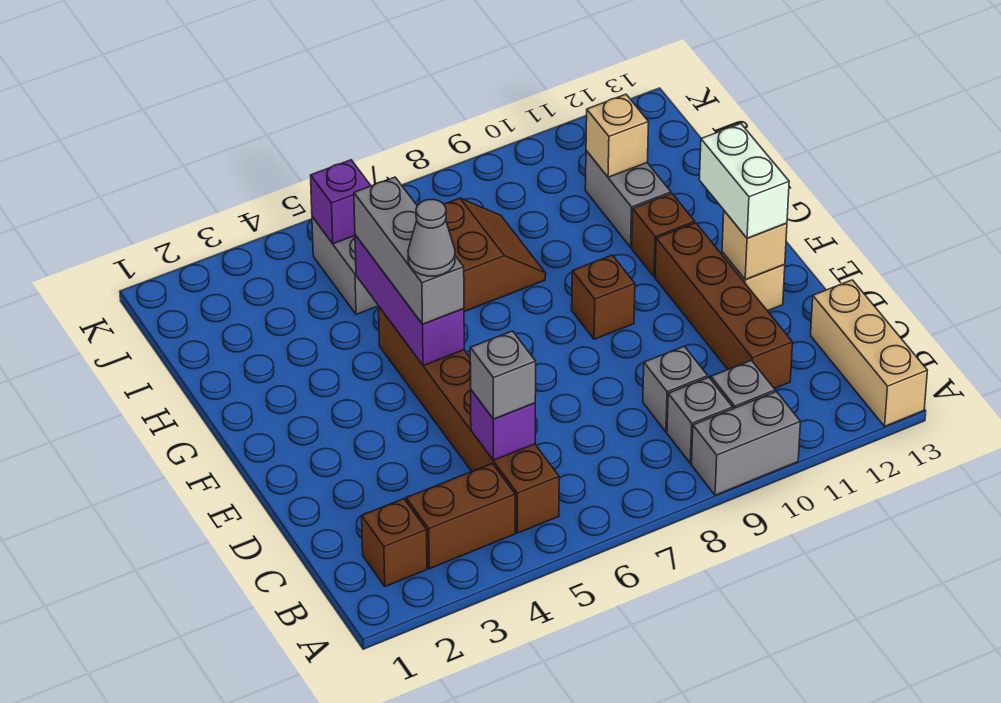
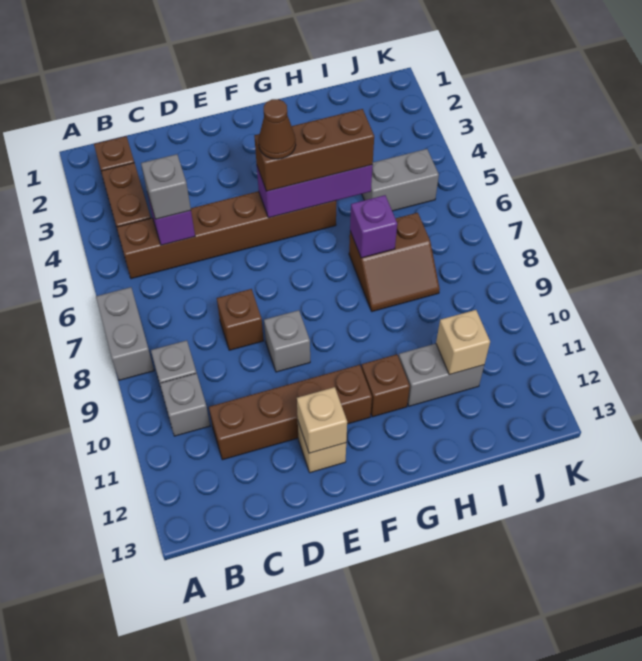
grey brick A9:A10 level 1 -> grey brick A7:A8 level 1
tan brick A13:C13 level 1 -> none
grey brick C9 level 1 -> grey brick E9 level 1
white brick E12:F12 level 3 -> none
grey brick F5:H5 level 3 -> brown brick F5:H5 level 3
grey cone F5 level 4 -> brown cone F5 level 4
brown brick F9 level 1 -> brown brick D8 level 1
purple brick J5 level 2 -> purple brick H7 level 2

